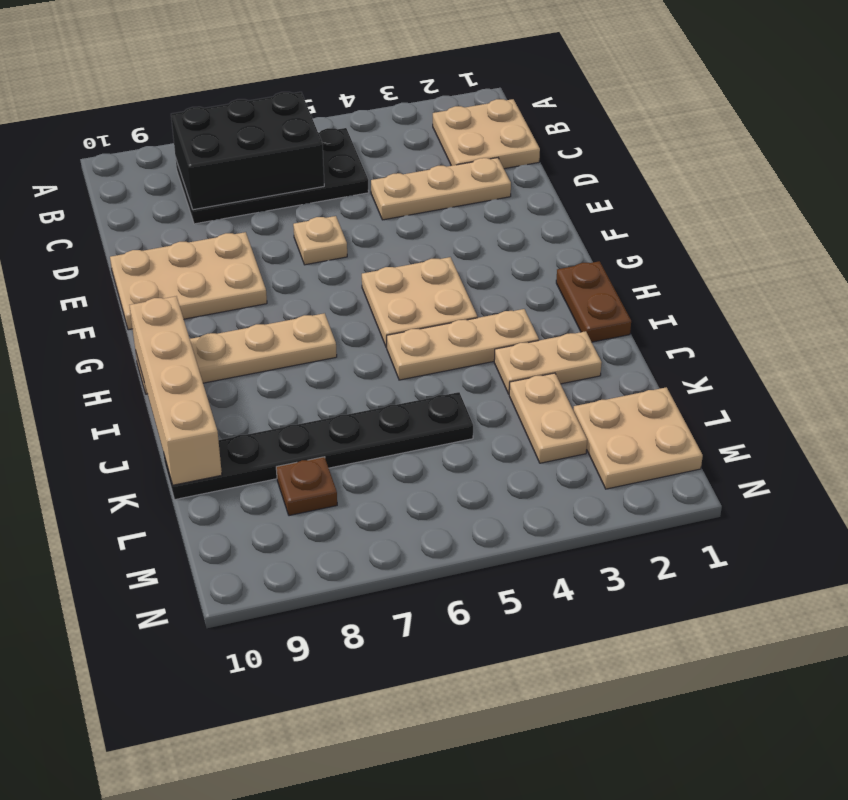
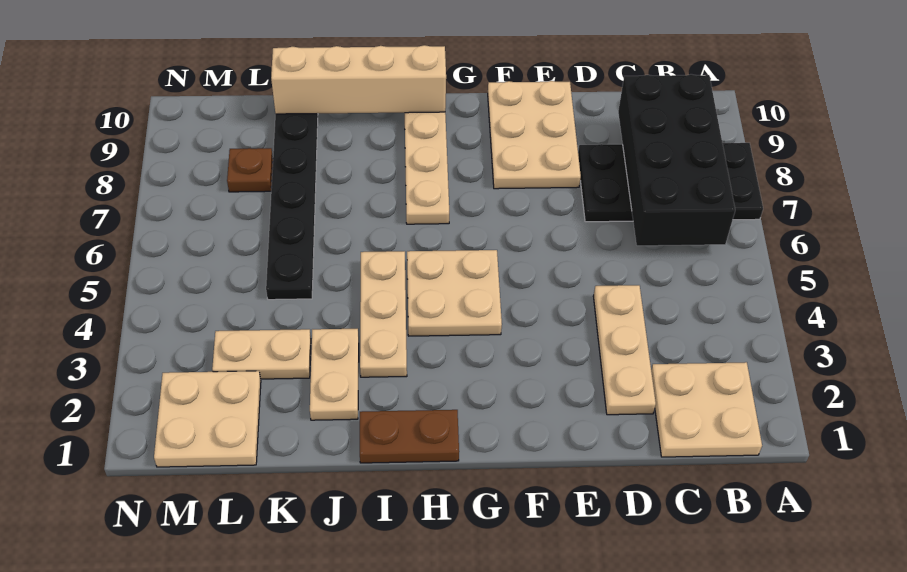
black plate B5:C8 level 1 -> black plate A7:D8 level 1
black brick B6:C8 level 2 -> black brick B6:C9 level 2
tan plate E6 level 1 -> none

